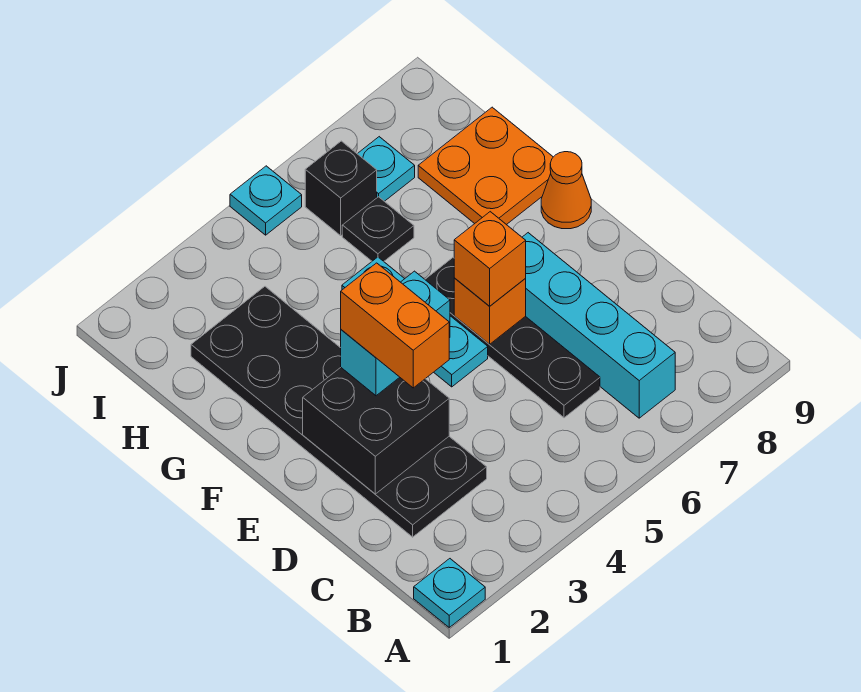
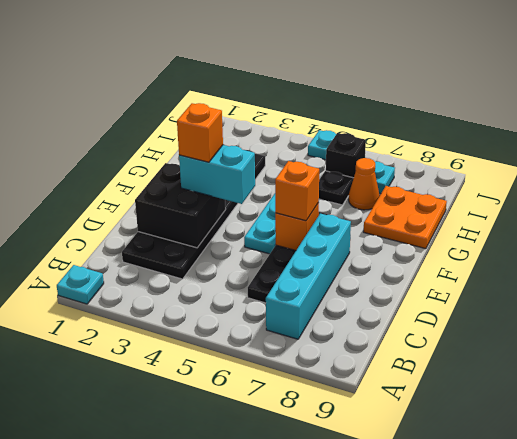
orange brick D3:E3 level 4 -> orange brick E3 level 4
orange cone F9 level 1 -> orange cone H7 level 1

